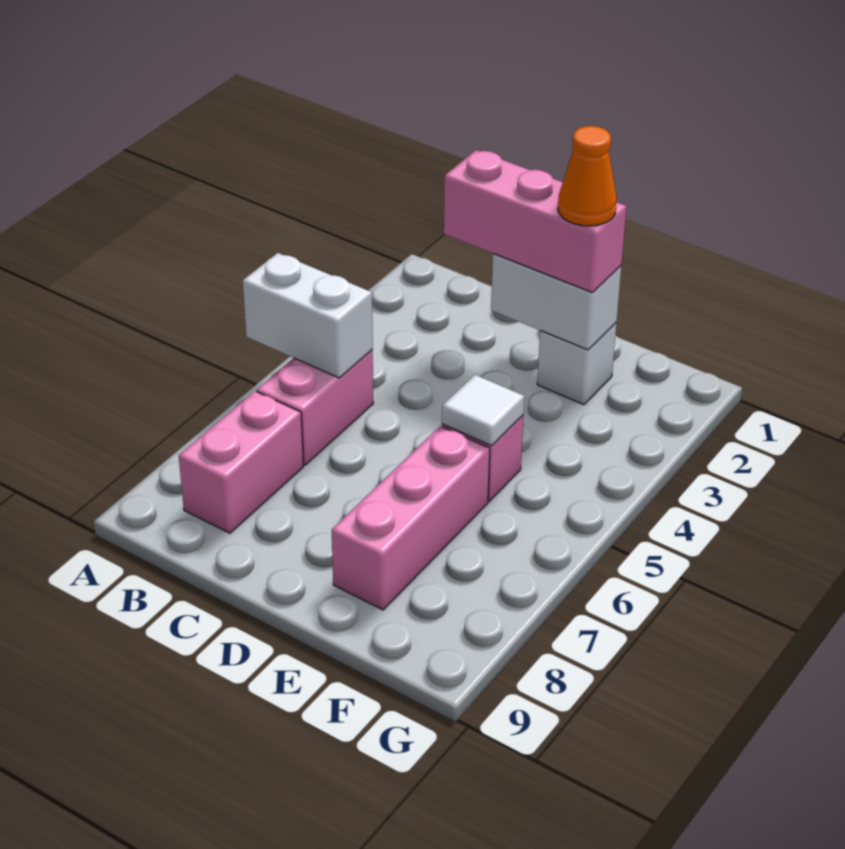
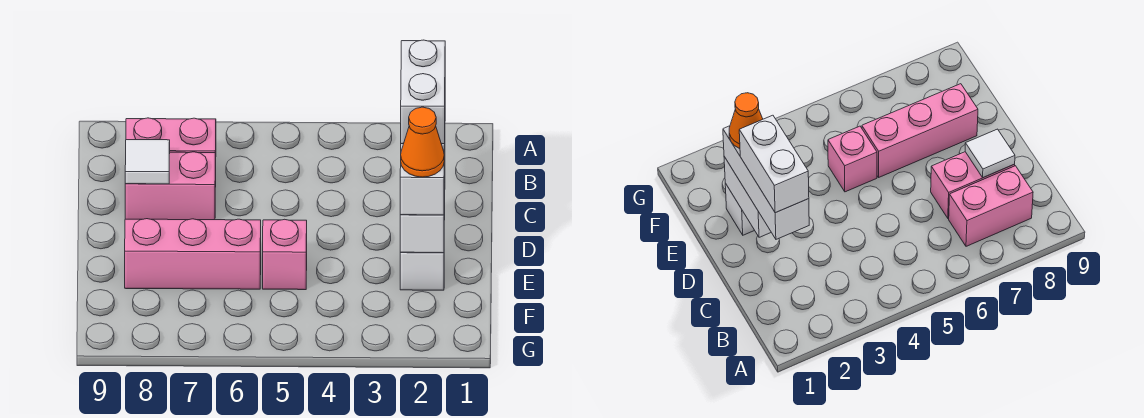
white brick A5:B5 level 2 -> white brick C2:D2 level 4
pink brick B5:B6 level 1 -> pink brick C7:C8 level 1
pink brick C2:E2 level 3 -> white brick C2:E2 level 3
white tile E5 level 2 -> white tile C8 level 2

